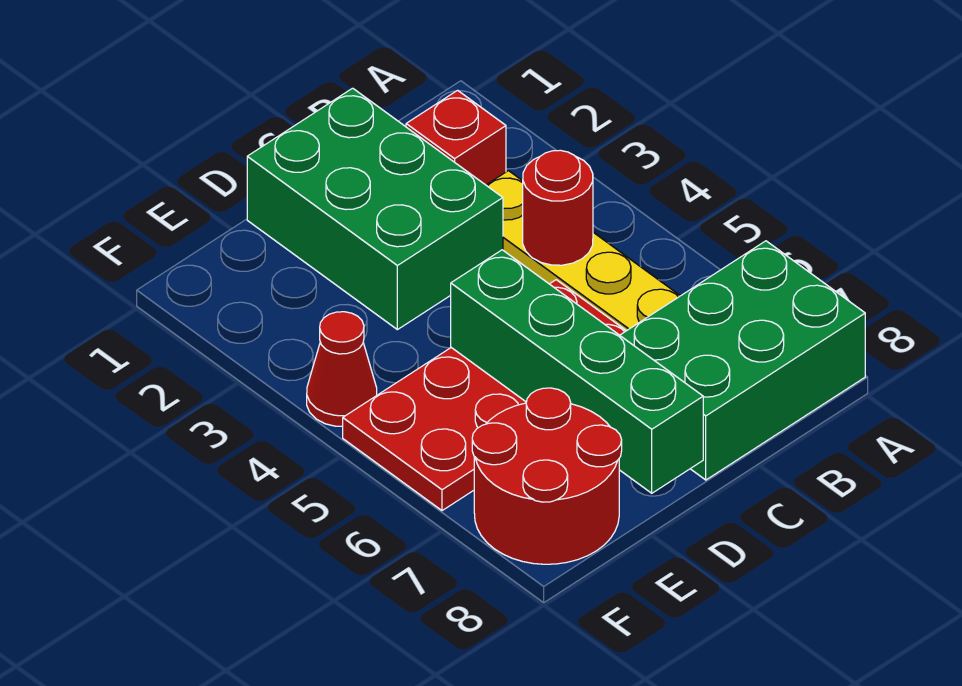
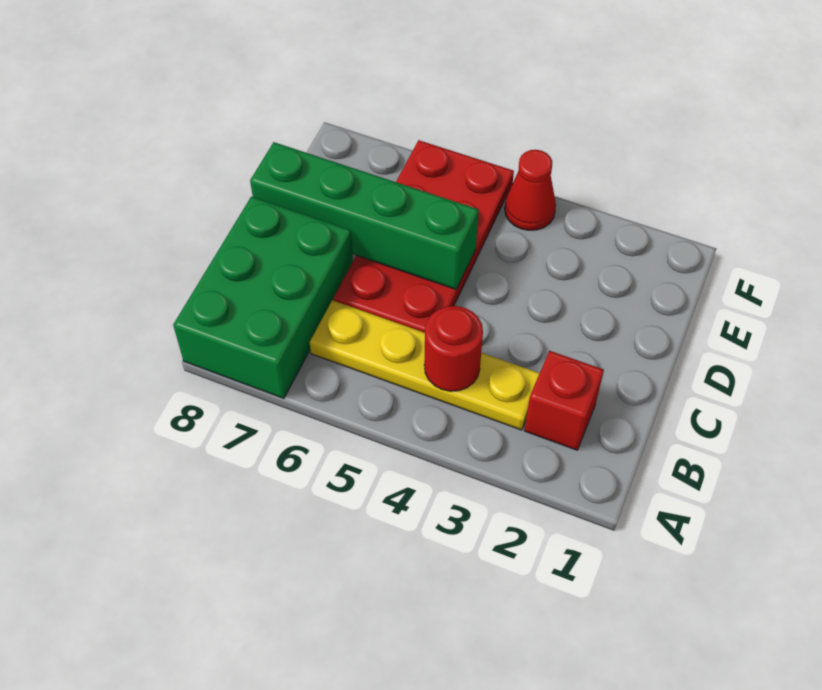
green brick C1:D3 level 1 -> none
red round brick E7:F8 level 1 -> none

